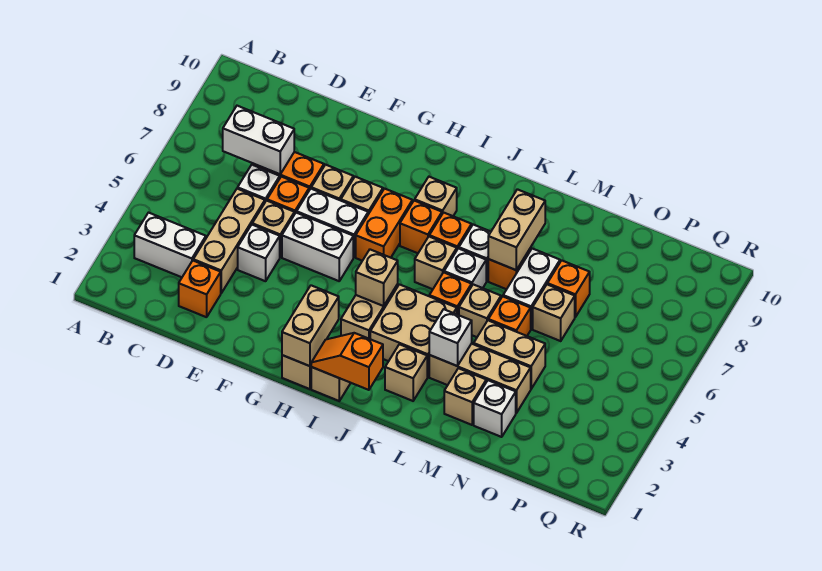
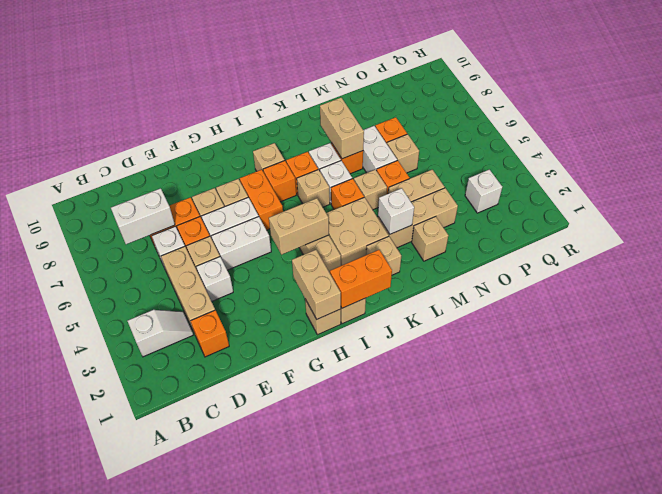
white brick B3:C3 level 1 -> white slope B3:C3 level 1 top B
orange slope I1:J1 level 2 top J -> orange brick I1:J1 level 2
tan brick I4 level 2 -> tan brick H4:I4 level 2
white brick N2 level 1 -> white brick P3 level 1

